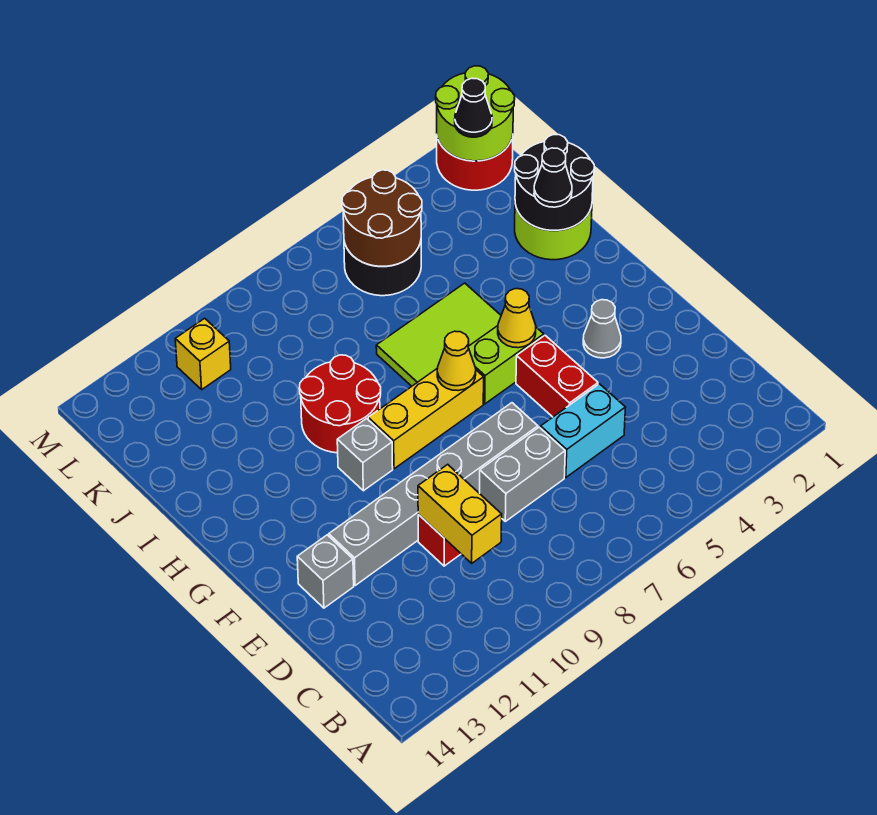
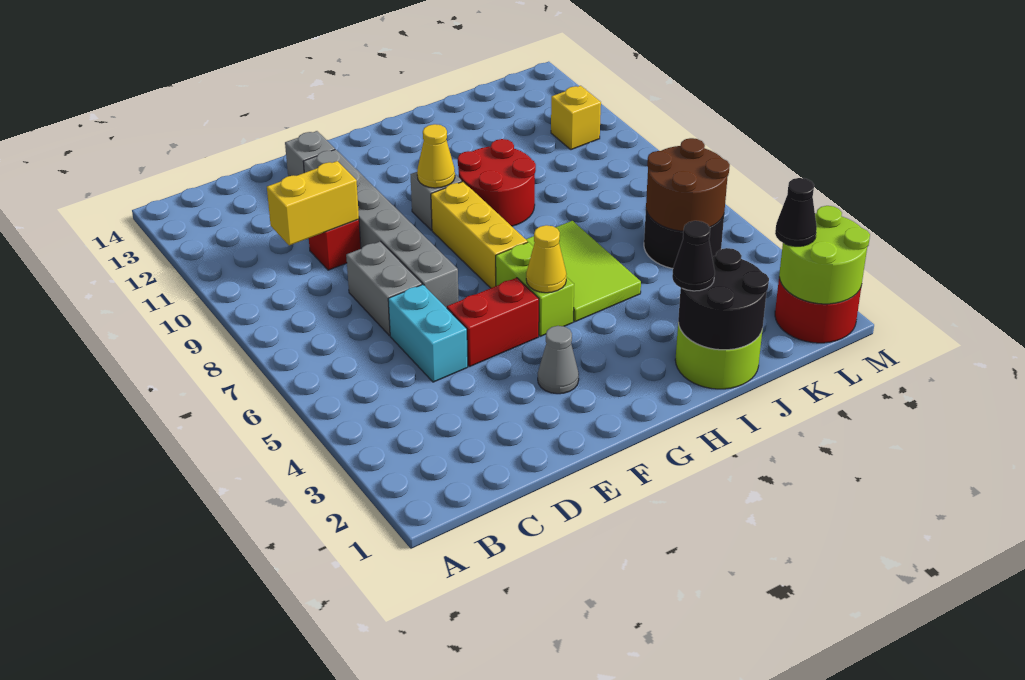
yellow cone G7 level 2 -> yellow cone G10 level 2

